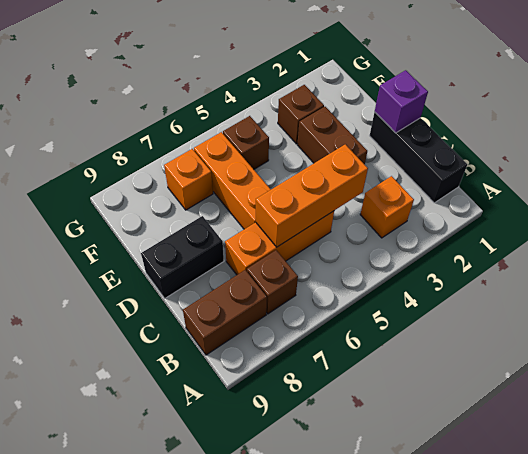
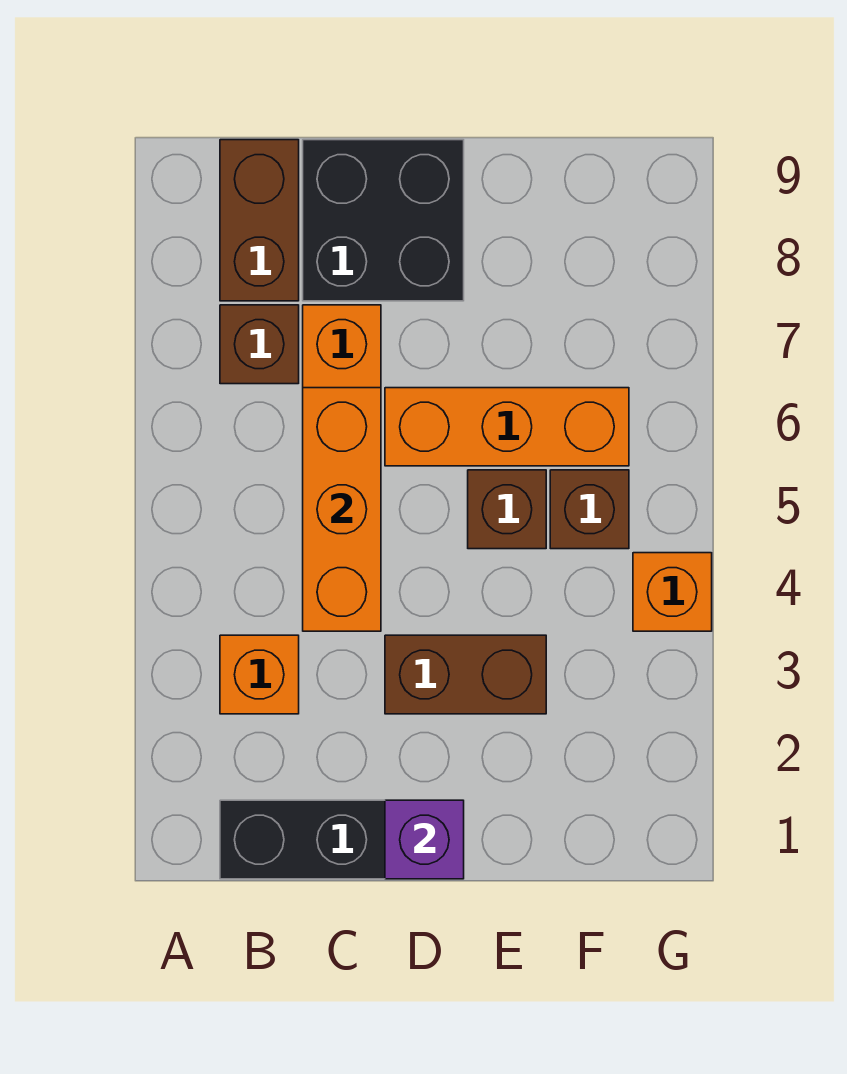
black brick D8:D9 level 1 -> black brick C8:D9 level 1
brown brick F3 level 1 -> brown brick E5 level 1
orange brick F7 level 1 -> orange brick G4 level 1

